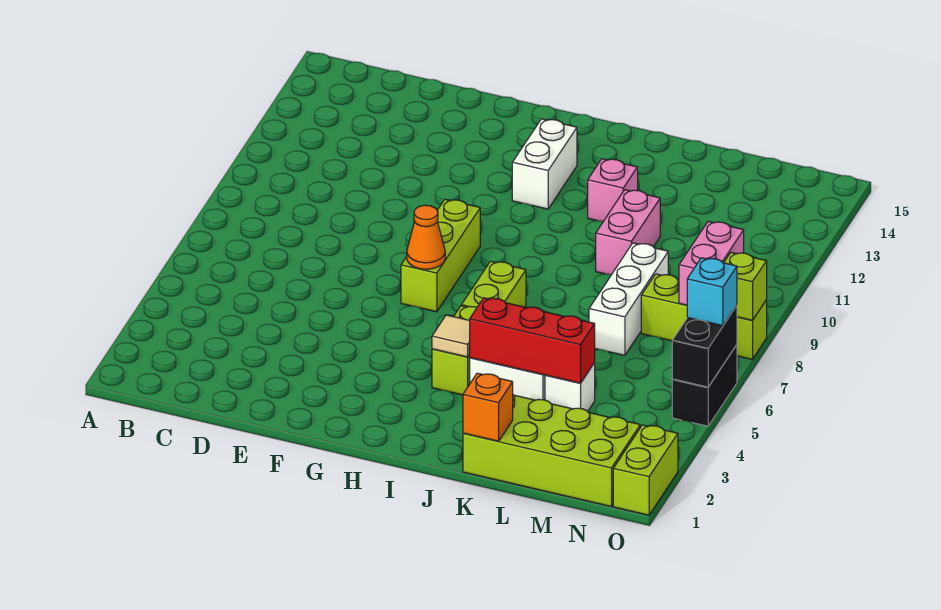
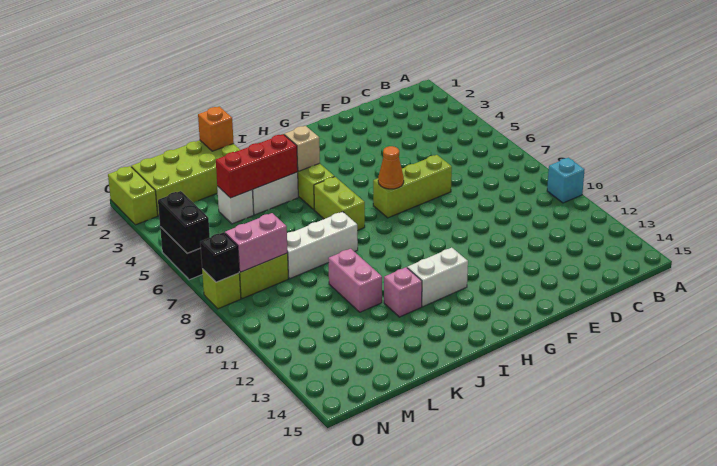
lime brick G7:G9 level 1 -> lime brick E7:G7 level 1
white brick H12:H13 level 1 -> white brick H12:I12 level 1
tan tile I4 level 2 -> tan brick I4 level 2
white brick L7:L9 level 1 -> white brick J8:L8 level 1
pink brick N8:N9 level 2 -> pink brick M8:N8 level 2
cyan brick O6 level 3 -> cyan brick A10 level 1
lime brick O8 level 2 -> black brick O8 level 2

